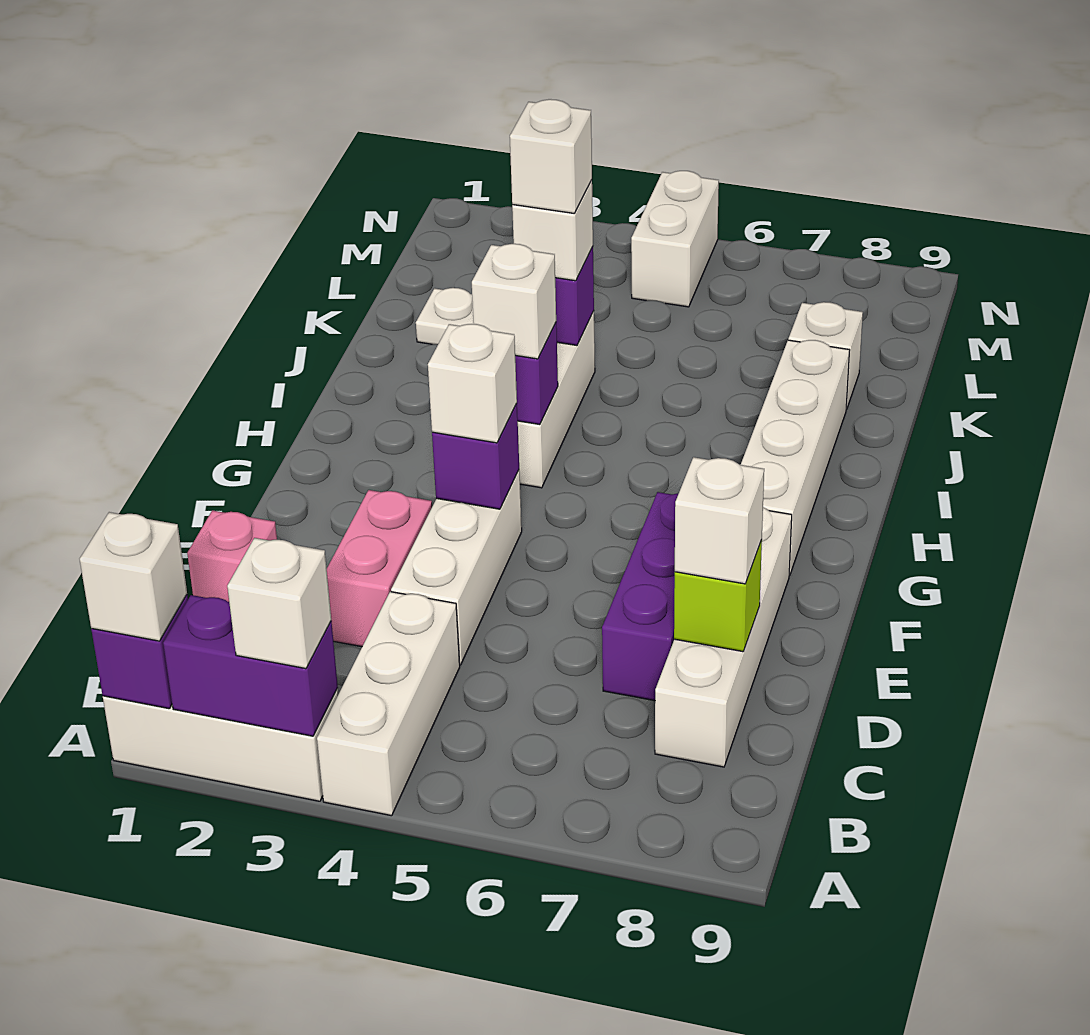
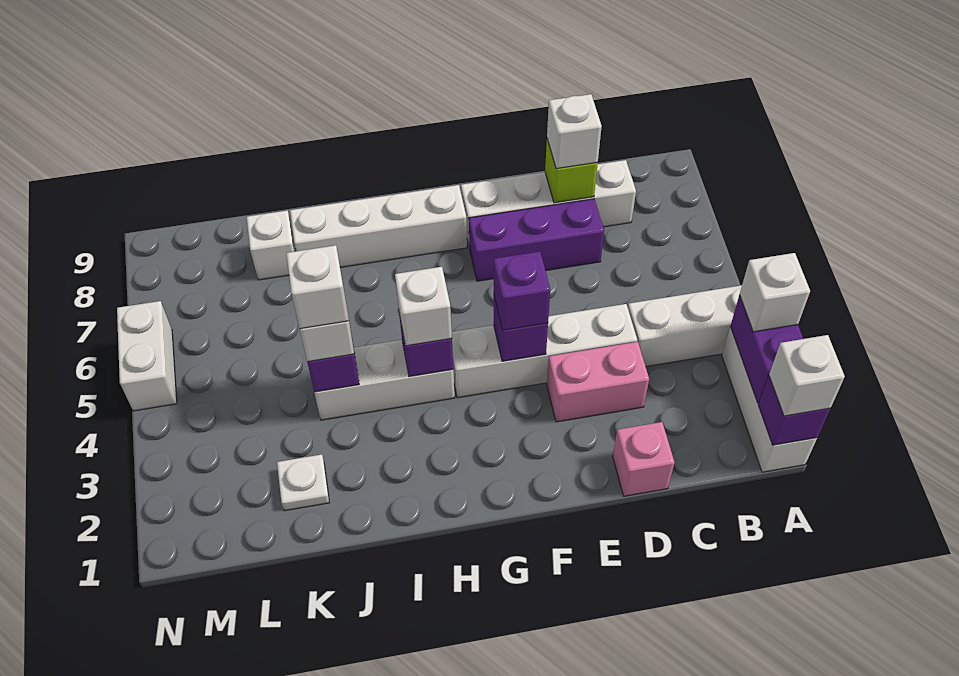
white brick D4:F4 level 1 -> white brick D4:G4 level 1
white brick F4 level 3 -> purple brick F4 level 3
white brick M5:N5 level 1 -> white brick N5:N6 level 1

